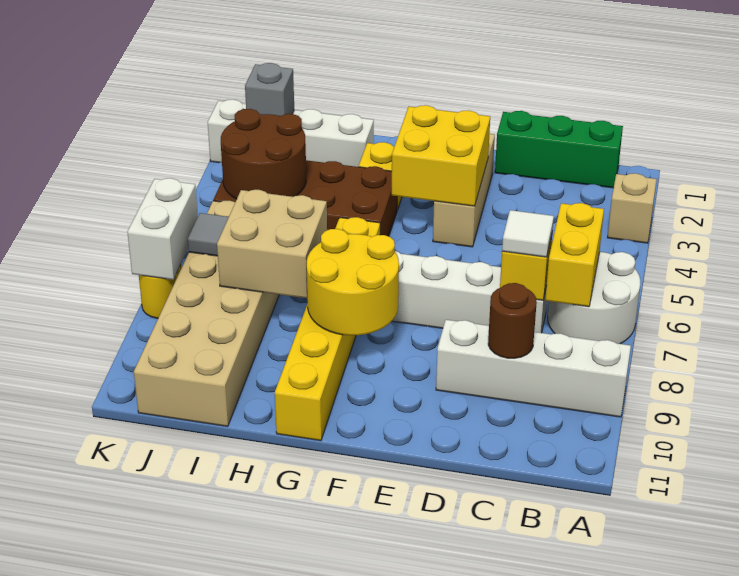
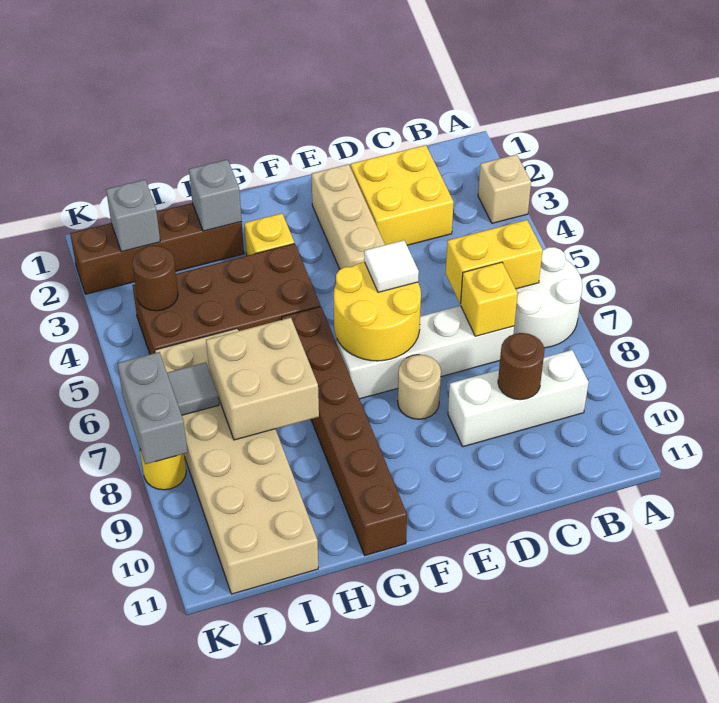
white brick A9:D9 level 1 -> white brick B9:D9 level 1
green brick B1:D1 level 1 -> none
yellow brick B6:B7 level 2 -> yellow brick B6:C6 level 2
white tile C7 level 3 -> white tile E6 level 3
yellow brick E3:F4 level 2 -> yellow brick C2:D3 level 1
none -> tan round brick E8 level 1
yellow round brick F8:G9 level 2 -> yellow round brick E6:F7 level 2
yellow brick G6:G11 level 1 -> brown brick G6:G11 level 1
white brick H2:K2 level 1 -> brown brick H2:K2 level 1
none -> grey brick H2 level 2
brown round brick I4:J5 level 2 -> brown round brick J4 level 2
white brick K7:K8 level 2 -> grey brick K7:K8 level 2

